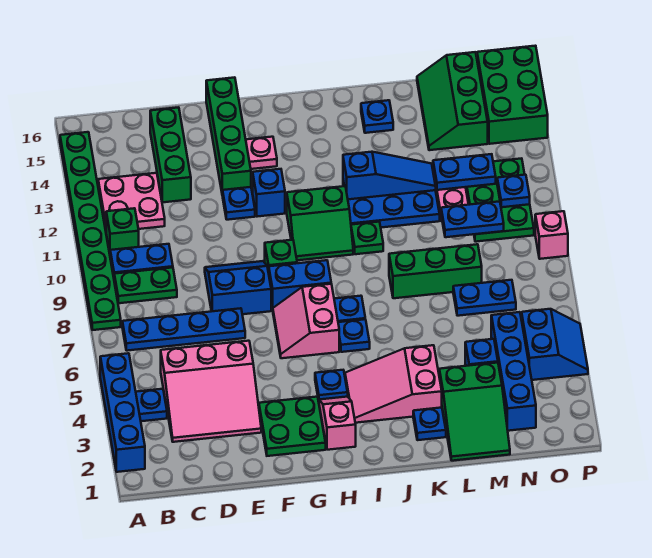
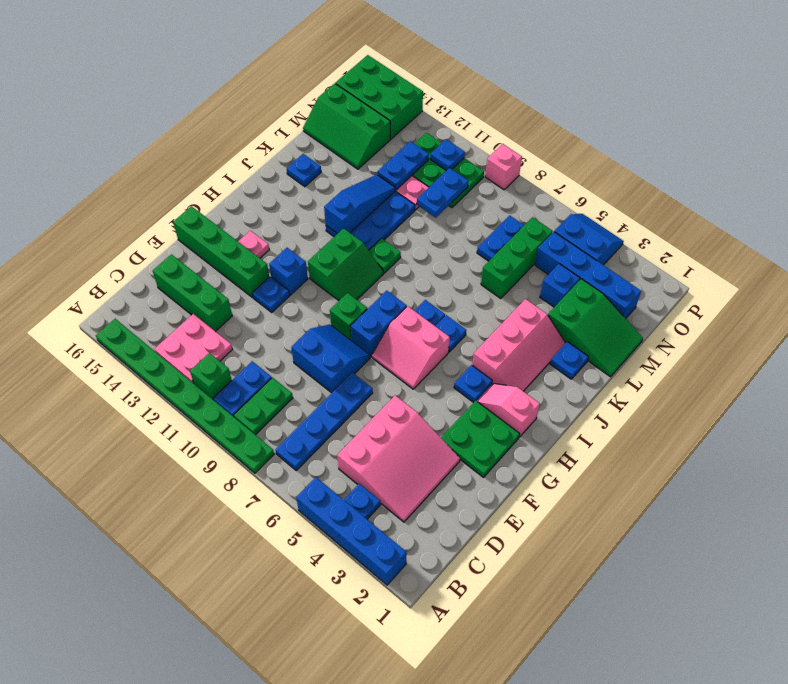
blue slope E8:F9 level 1 top 8 -> blue slope E8:F9 level 1 top E
pink slope I3:K4 level 1 top K -> pink slope I3:K4 level 1 top 4
green brick K8:M8 level 1 -> green brick L6:N6 level 1

